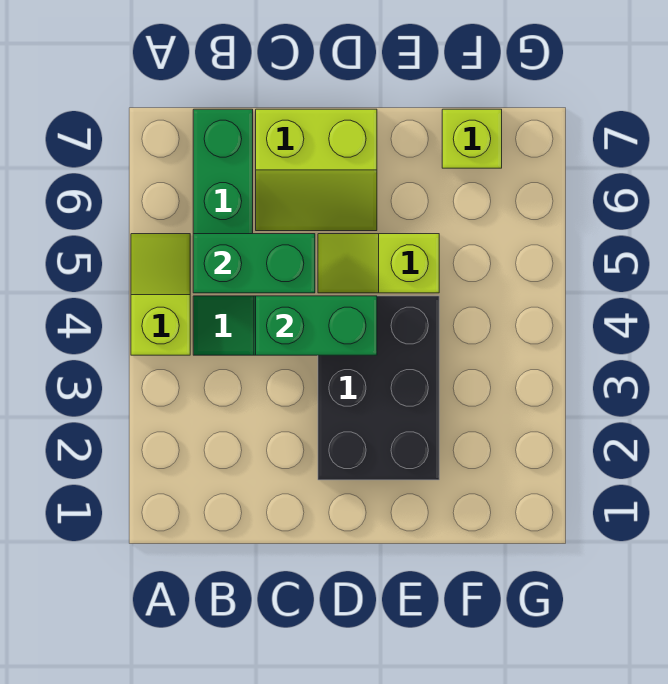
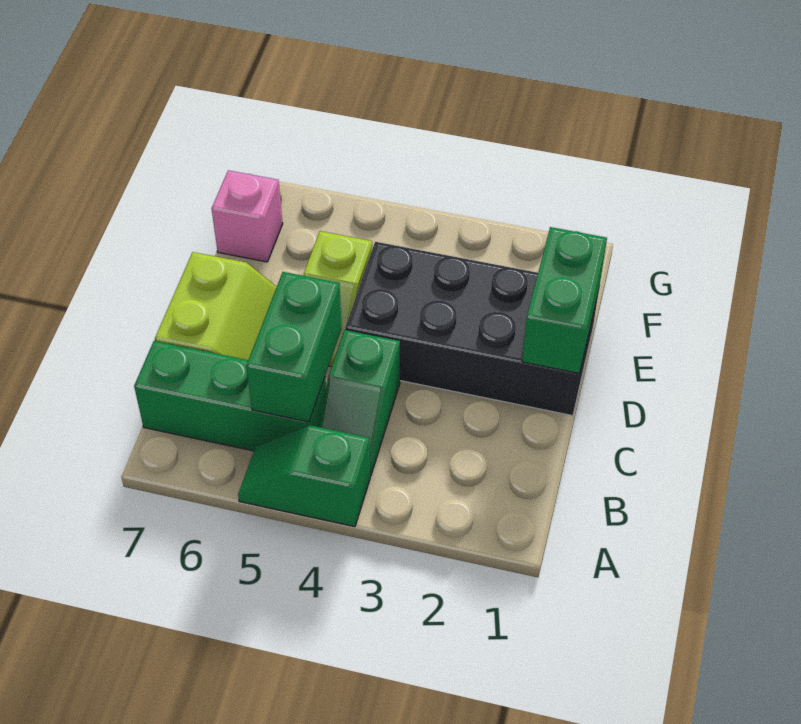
lime slope A4:A5 level 1 top 4 -> green slope A4:A5 level 1 top 4
green brick C4:D4 level 2 -> green brick D1:E1 level 2
black brick D2:E4 level 1 -> black brick D1:E4 level 1
lime brick F7 level 1 -> pink brick F7 level 1

